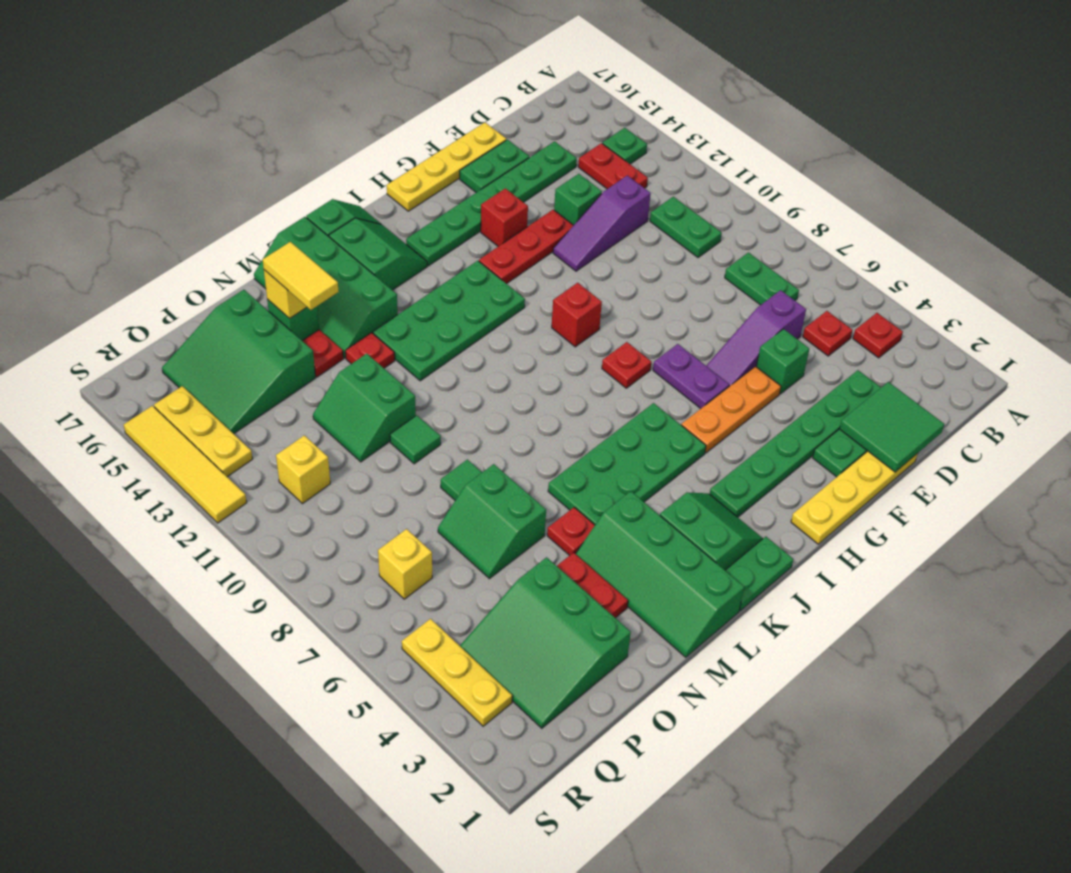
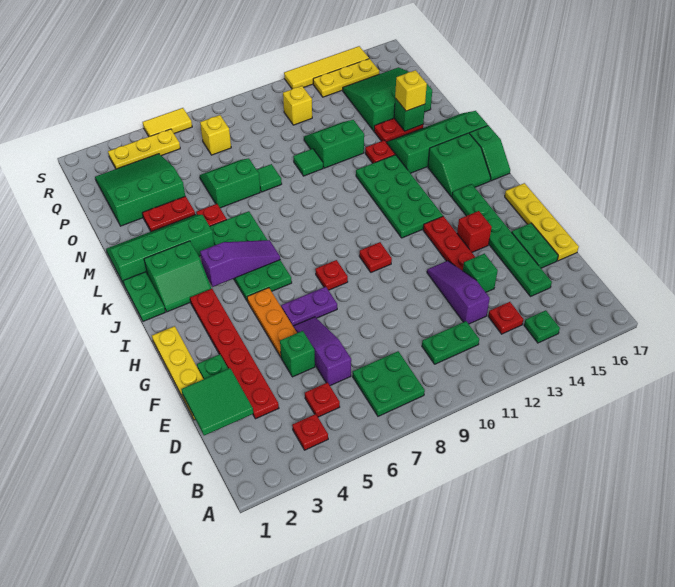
green plate C7:C8 level 1 -> green plate B7:C8 level 1
red plate C13:C14 level 1 -> red plate C13 level 1
green plate D3:I3 level 1 -> red plate D3:I3 level 1
red brick H10 level 1 -> red plate H10 level 1
none -> purple slope J4:J6 level 2 top 4
yellow tile N14:N15 level 4 -> yellow tile S5:S6 level 1

